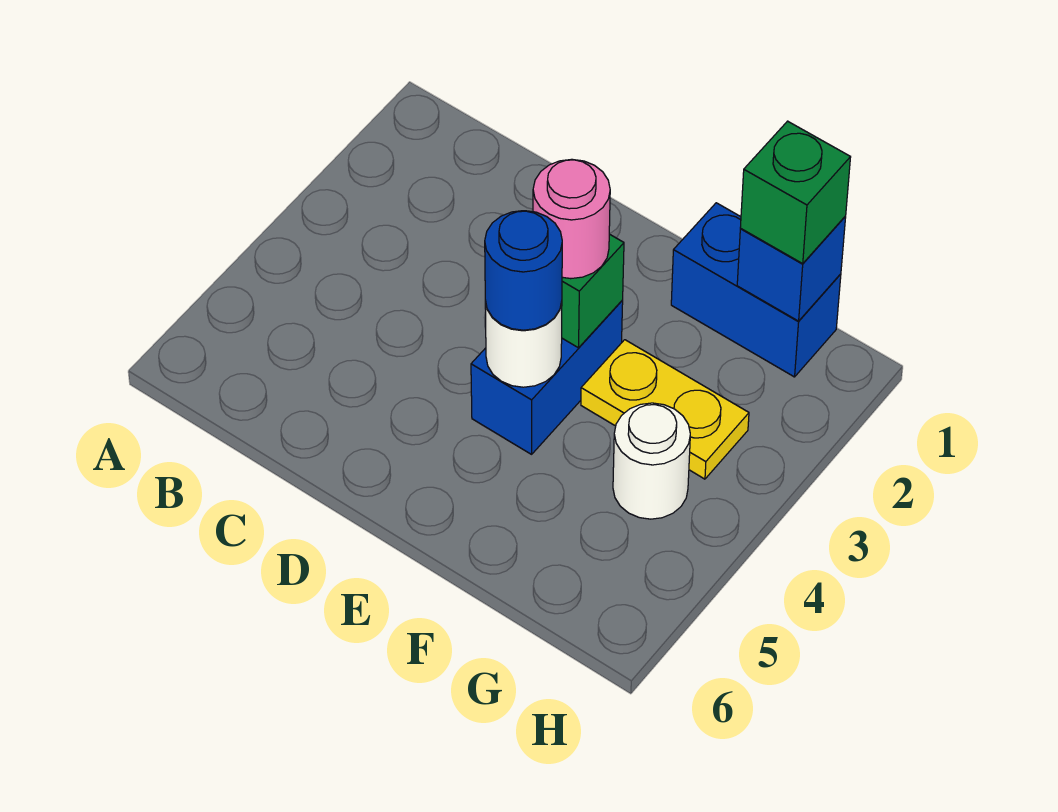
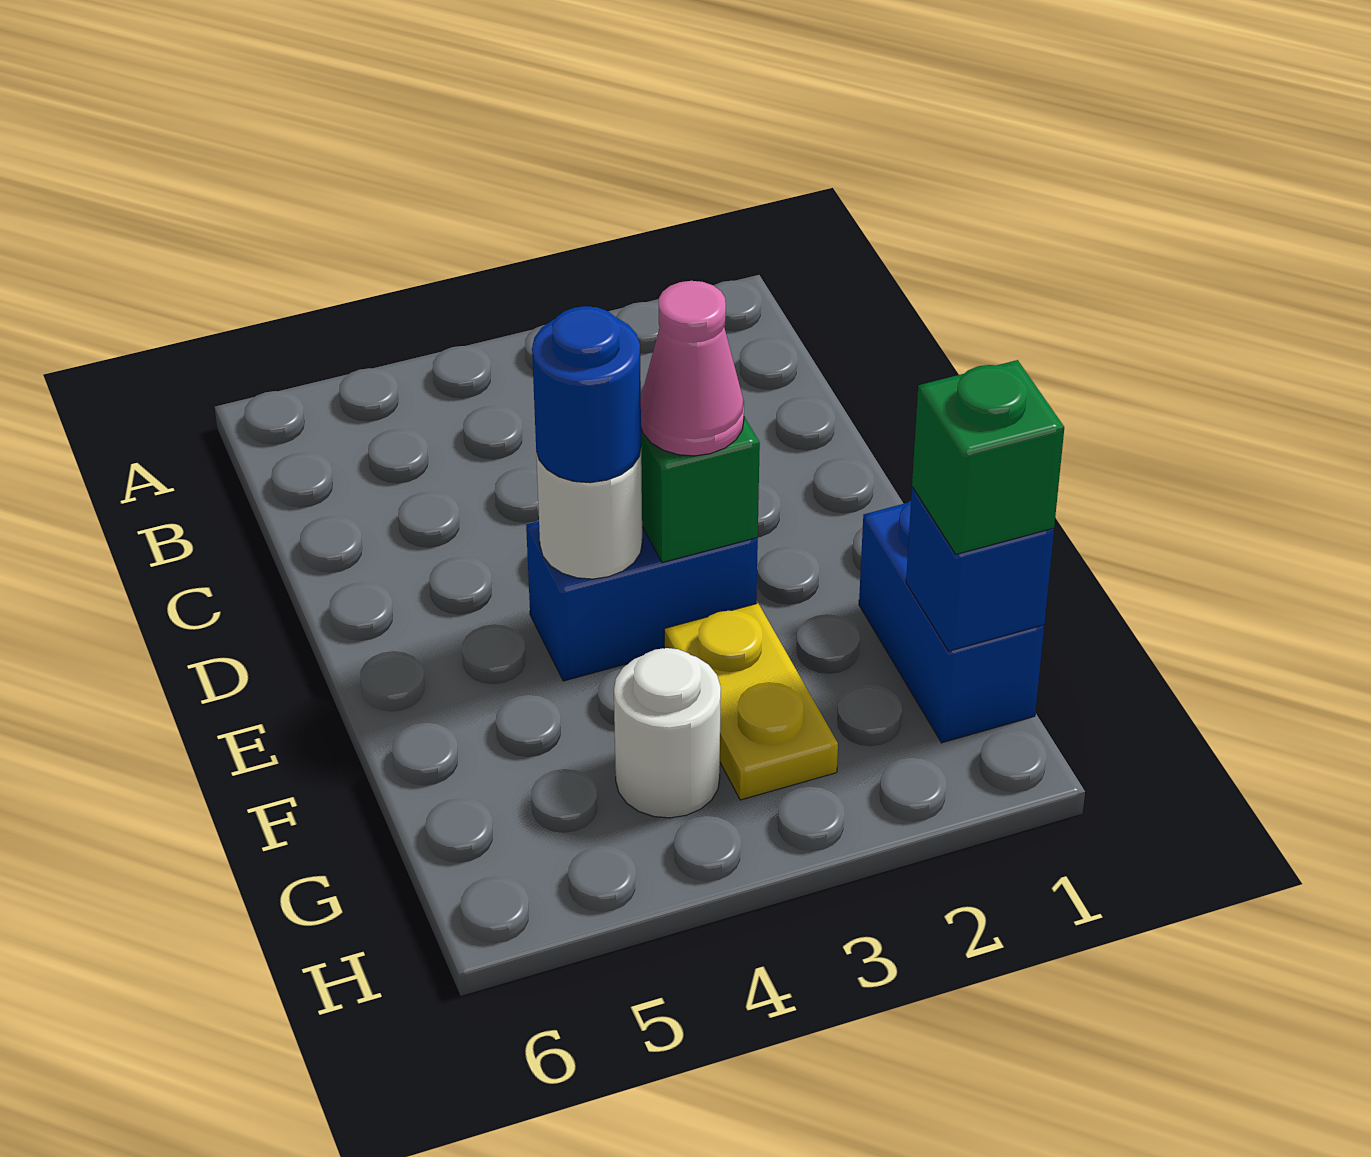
pink round brick E3 level 3 -> pink cone E3 level 3

